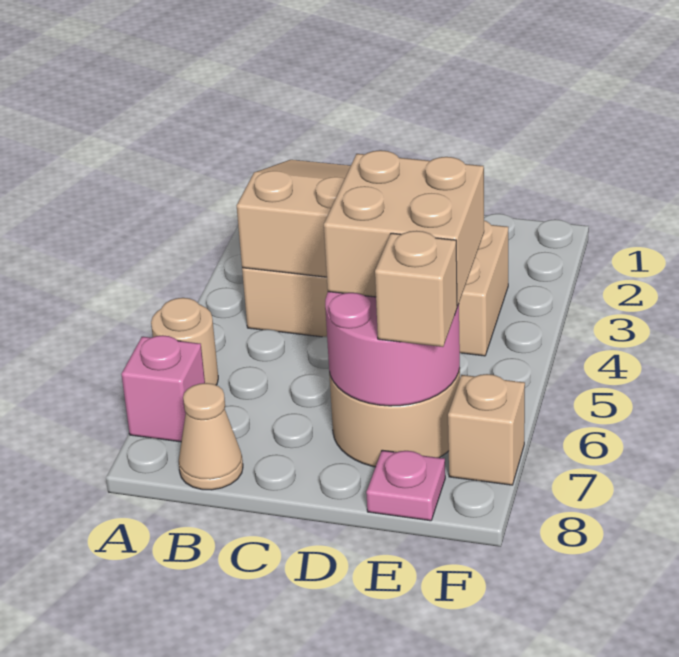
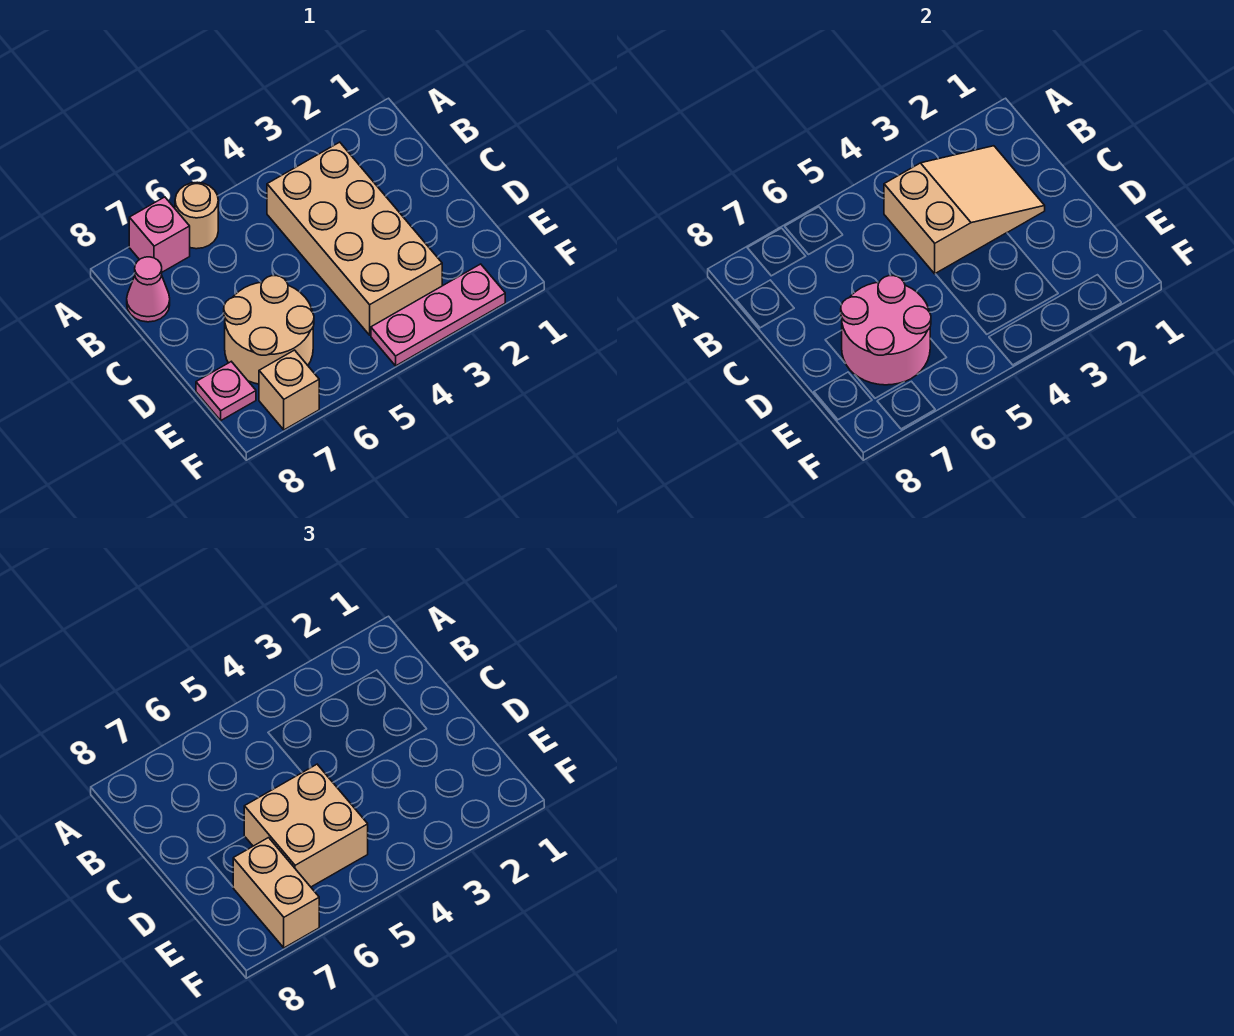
tan cone B8 level 1 -> pink cone B8 level 1
tan brick E7 level 3 -> tan brick E7:F7 level 3
none -> pink plate F2:F4 level 1

